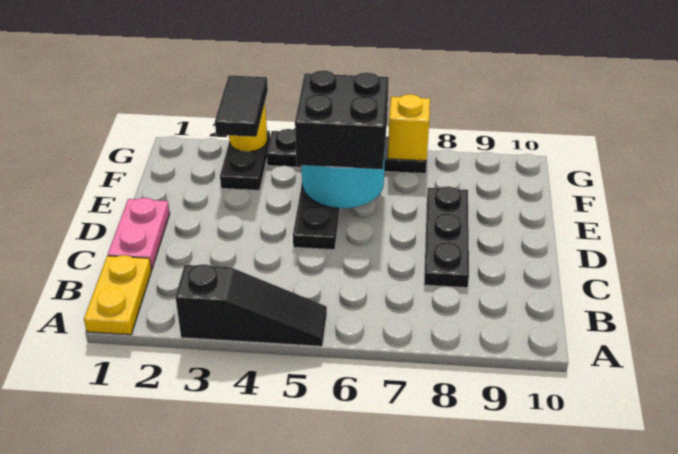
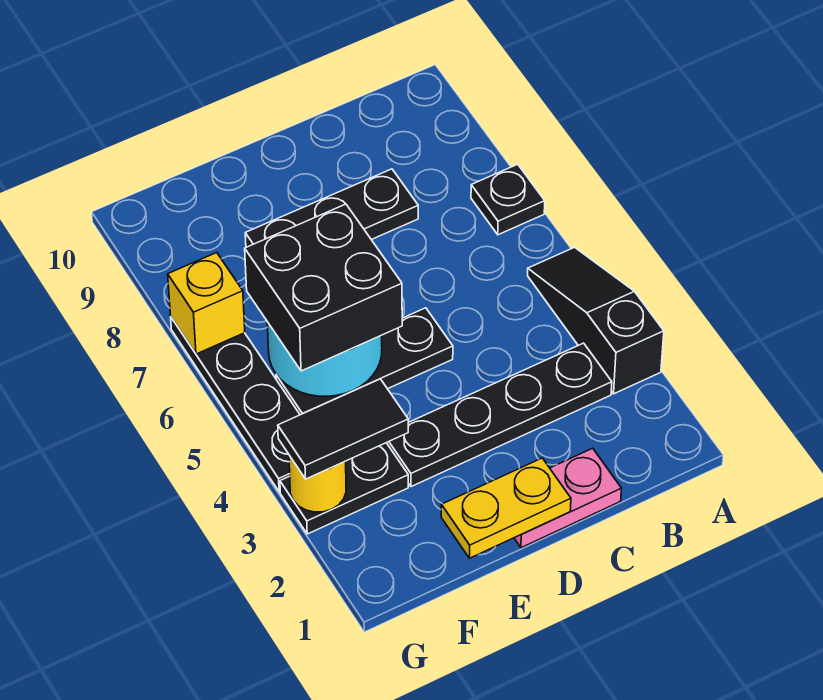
yellow plate A1:B1 level 1 -> yellow plate D1:E1 level 2
none -> black plate A7 level 1
none -> black plate B3:E3 level 1

